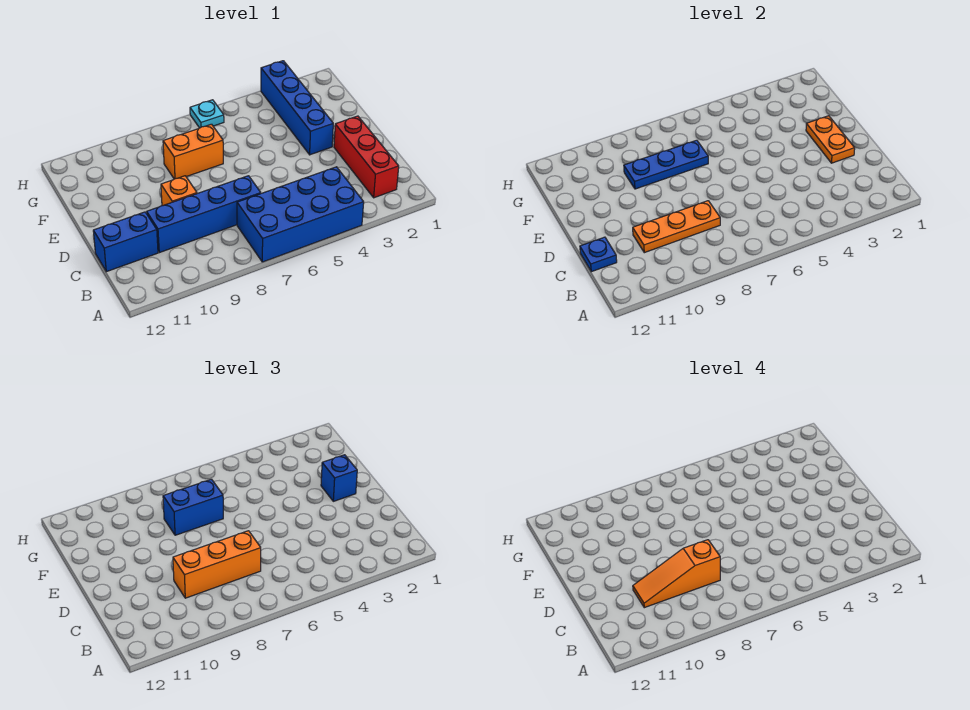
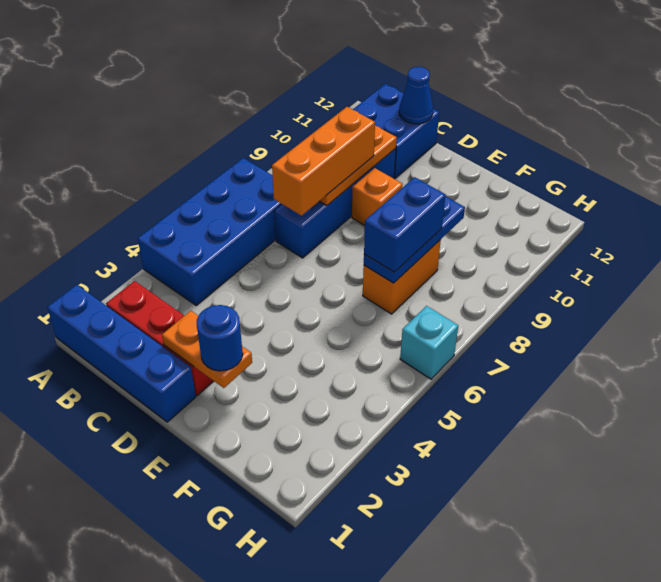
orange slope C8:C10 level 4 top 8 -> none
blue brick C11:C12 level 1 -> blue brick B11:C12 level 1
blue plate C12 level 2 -> blue cone C12 level 2
blue brick E2 level 3 -> blue round brick E2 level 3
blue brick E3:H3 level 1 -> blue brick A1:D1 level 1
cyan plate H6 level 1 -> cyan brick H6 level 1

